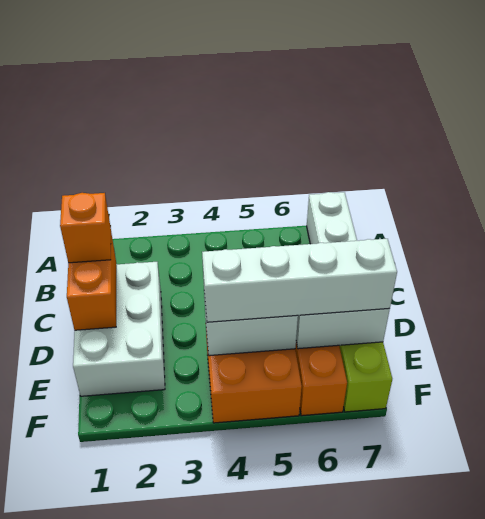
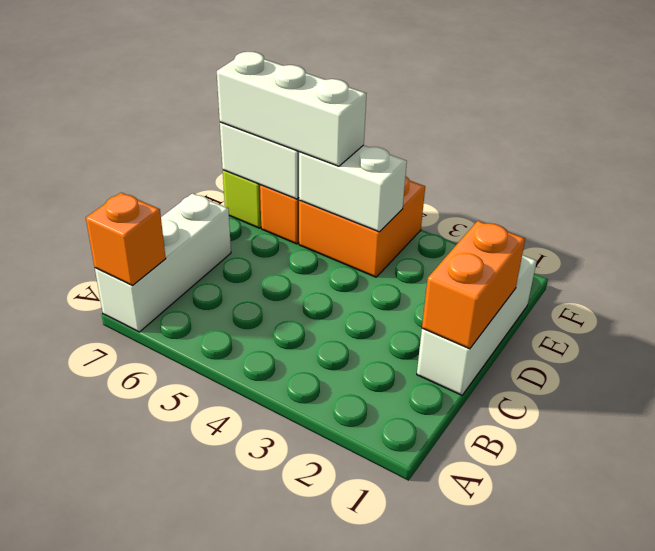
white brick C1:E2 level 1 -> white brick C1:E1 level 1
orange brick C1 level 3 -> orange brick A7 level 2
white brick E4:E7 level 3 -> white brick E5:E7 level 3

